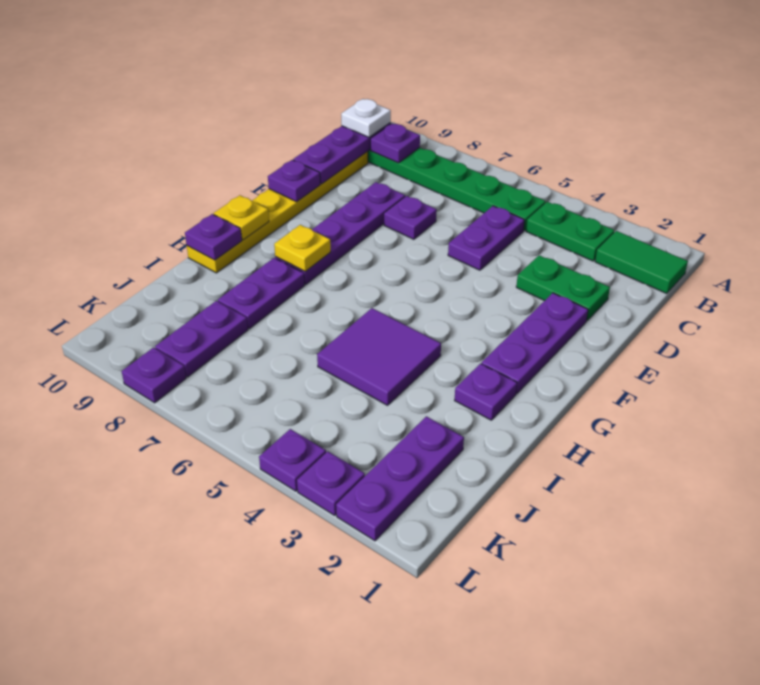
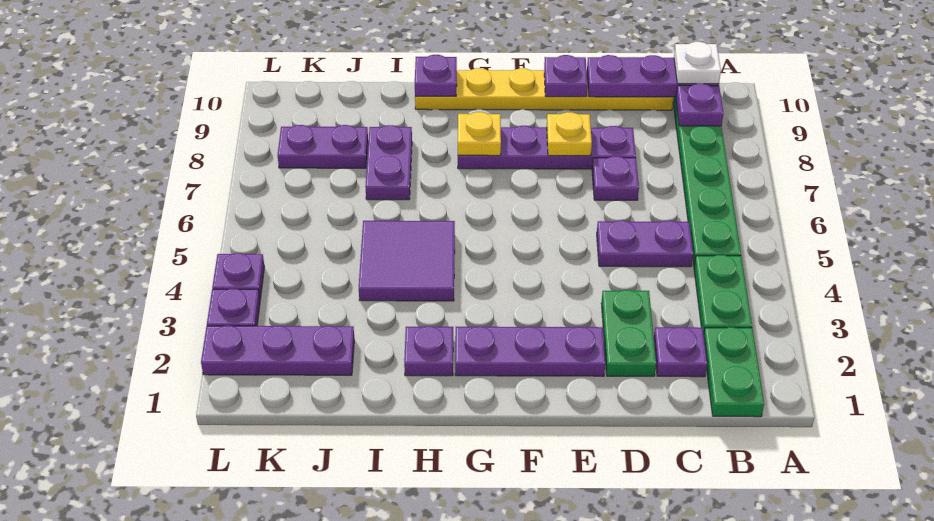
green tile B1:B2 level 1 -> green plate B1:B2 level 1
yellow plate G10 level 2 -> yellow plate E8 level 2
purple plate H8:I8 level 1 -> purple plate I7:I8 level 1
purple plate L8 level 1 -> purple plate C2 level 1

